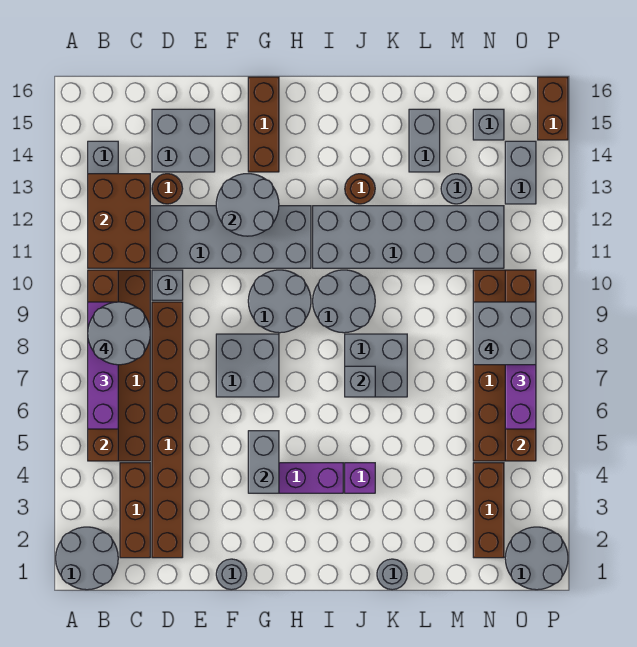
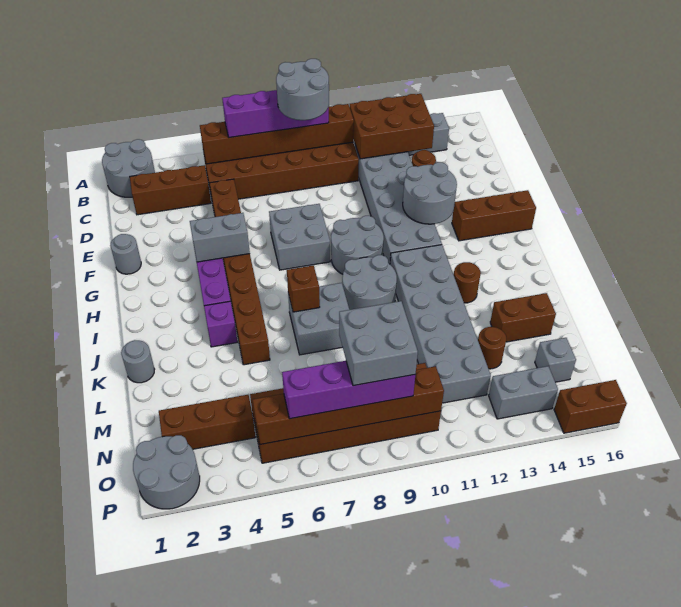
brown brick D2:D9 level 1 -> brown brick D5:K5 level 1
grey brick D10 level 1 -> none
grey brick D14:E15 level 1 -> none
grey brick J7 level 2 -> brown brick J7 level 2
grey brick L14:L15 level 1 -> brown brick L14:L15 level 1
grey round brick M13 level 1 -> brown round brick M13 level 1

